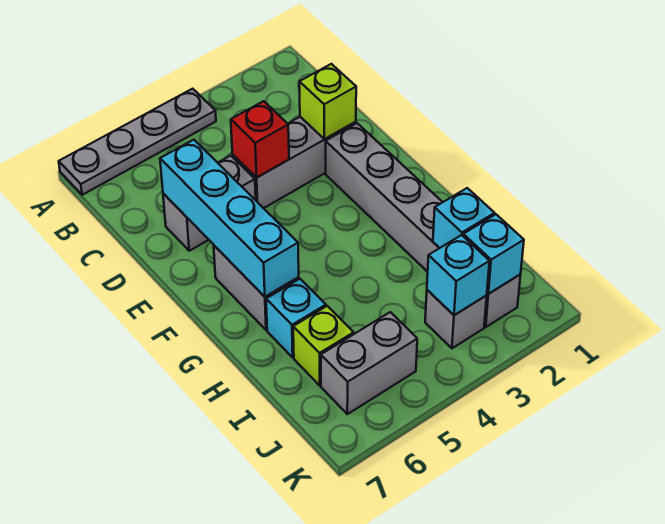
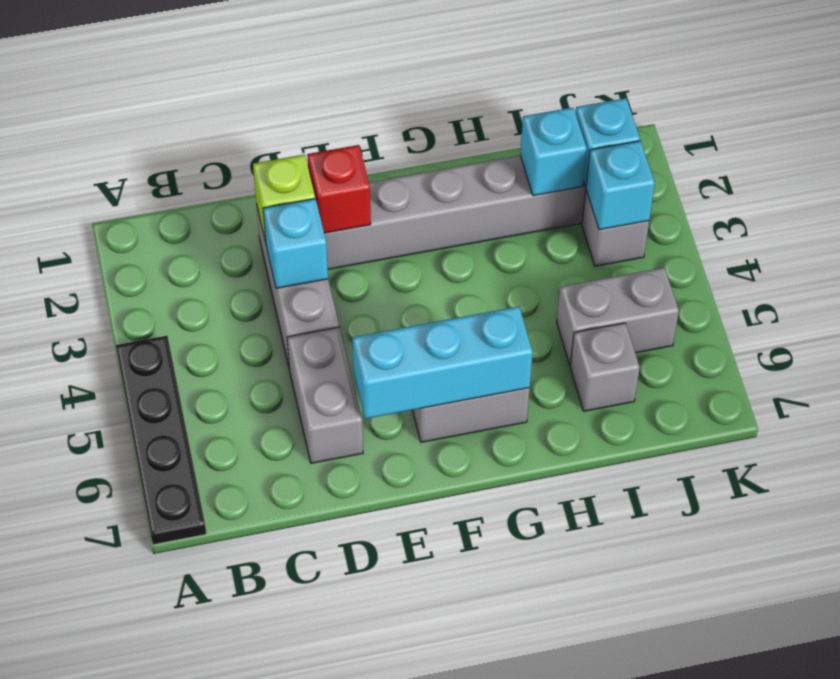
grey plate A4:A7 level 1 -> black plate A4:A7 level 1
red brick D4 level 2 -> red brick E2 level 2
cyan brick D6:G6 level 2 -> cyan brick E6:G6 level 2
cyan brick H6 level 1 -> cyan brick D3 level 2
lime brick I6 level 1 -> grey brick I6 level 1
grey brick J5:J6 level 1 -> grey brick I5:J5 level 1

